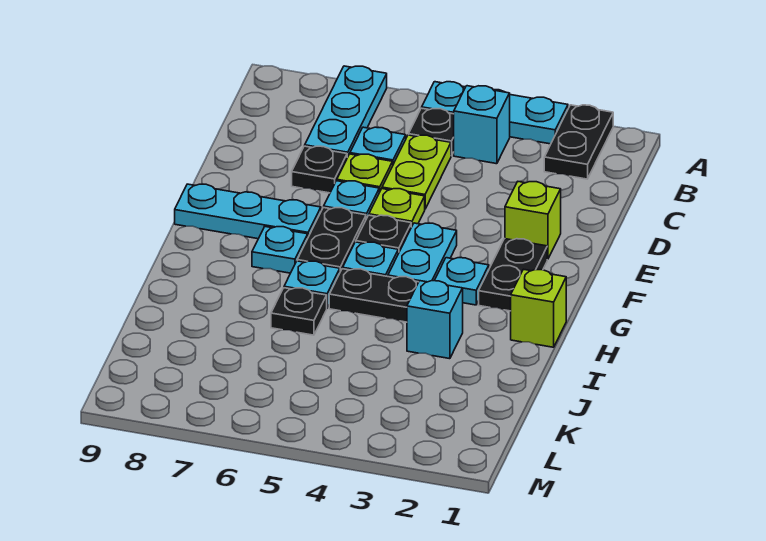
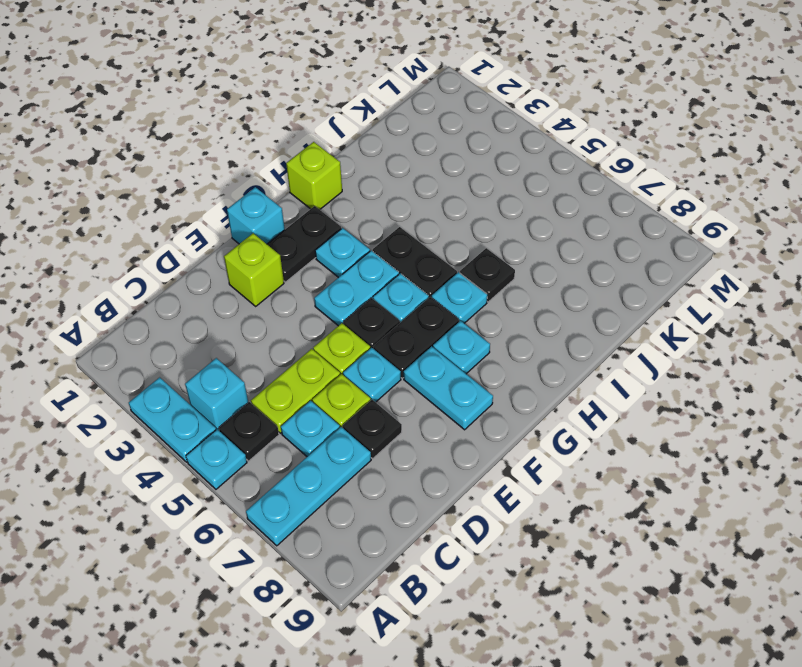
black plate A2:B2 level 1 -> none
cyan plate F7:F9 level 1 -> cyan plate F7:F8 level 1
cyan brick I3 level 1 -> cyan brick F1 level 1

